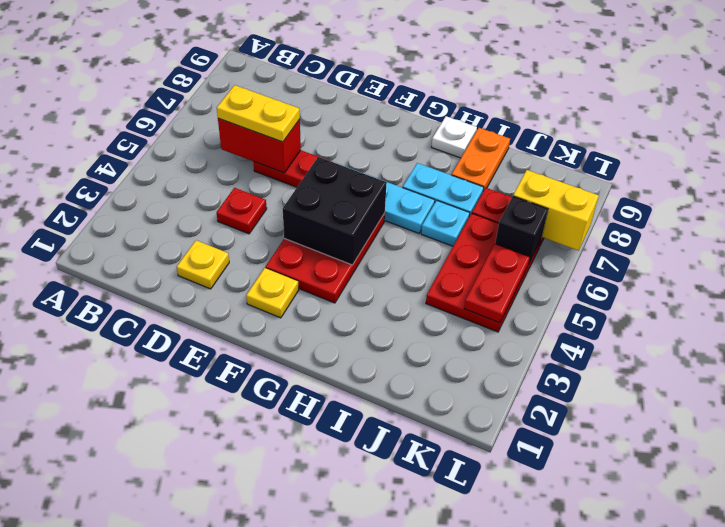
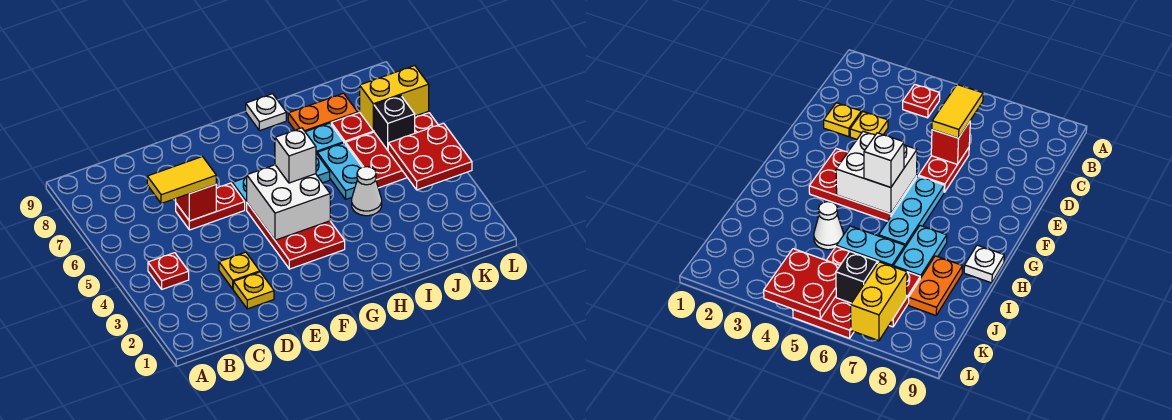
red brick C6:D6 level 2 -> red brick D6 level 2
yellow plate C6:D6 level 3 -> yellow tile C6:D6 level 3
red plate D4 level 1 -> red plate B4 level 1
yellow plate F2 level 1 -> yellow plate D3 level 1
black brick F4:G5 level 2 -> white brick F4:G5 level 2
none -> white brick G5 level 3
none -> white cone I4 level 1
cyan plate I6 level 1 -> cyan plate I5:I6 level 1
orange plate I8:I9 level 1 -> orange plate I8:J8 level 1
red plate J4:K6 level 1 -> red plate J5:L6 level 1
red plate K4:K5 level 2 -> red plate K4:L5 level 2

